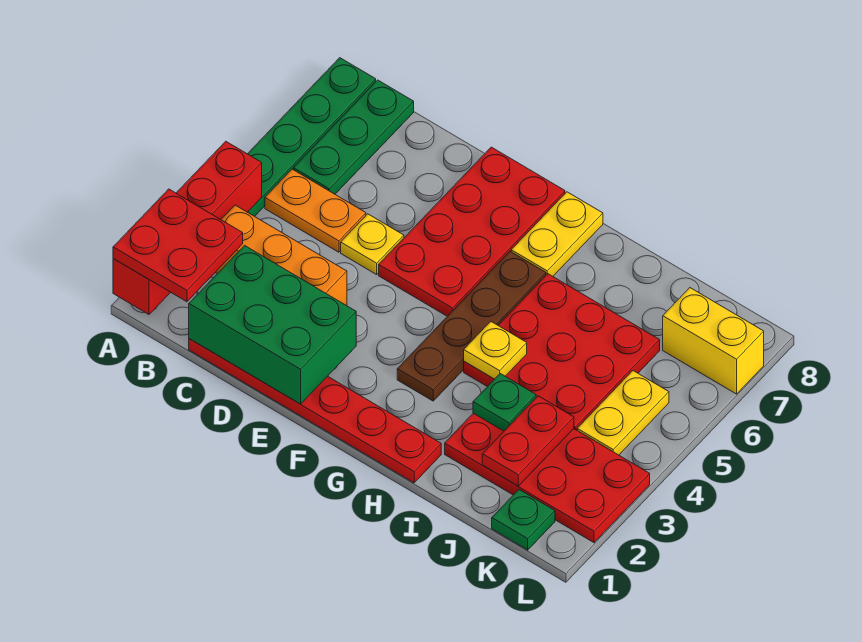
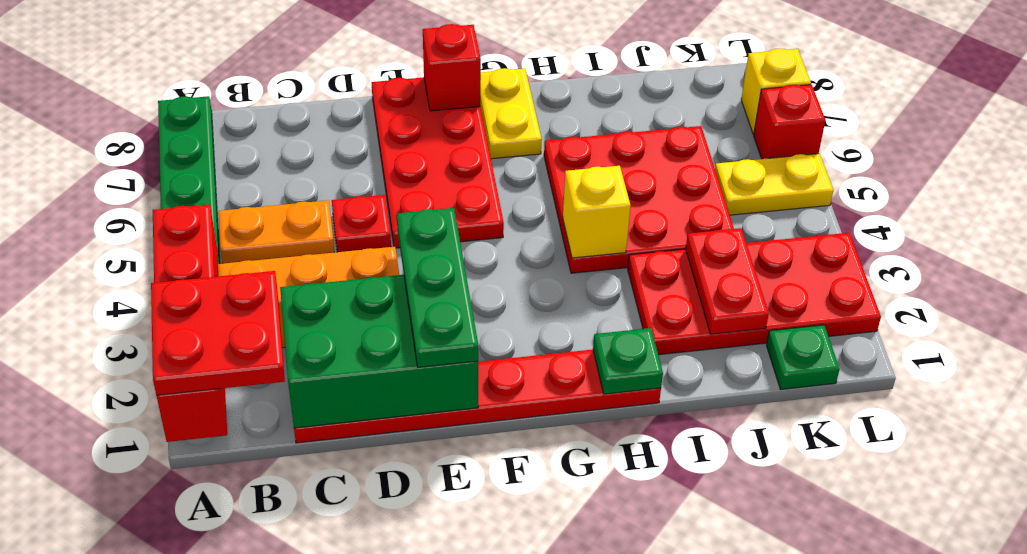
green plate B6:B8 level 1 -> green plate E1:E3 level 3
yellow plate D5 level 1 -> red plate D5 level 1
none -> red brick F8 level 2
brown plate G3:G6 level 1 -> none
yellow plate H4 level 2 -> yellow brick H4 level 2
green plate I3 level 2 -> green plate H1 level 2
yellow plate K4:K5 level 1 -> yellow plate K5:L5 level 1
yellow brick K7:L7 level 1 -> yellow brick L7 level 1
none -> red brick L6 level 1

